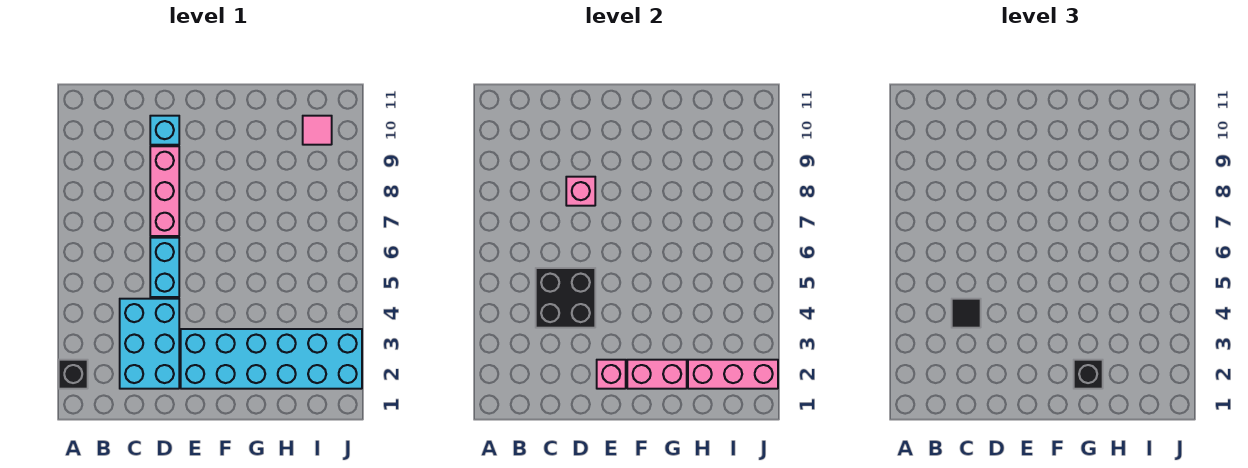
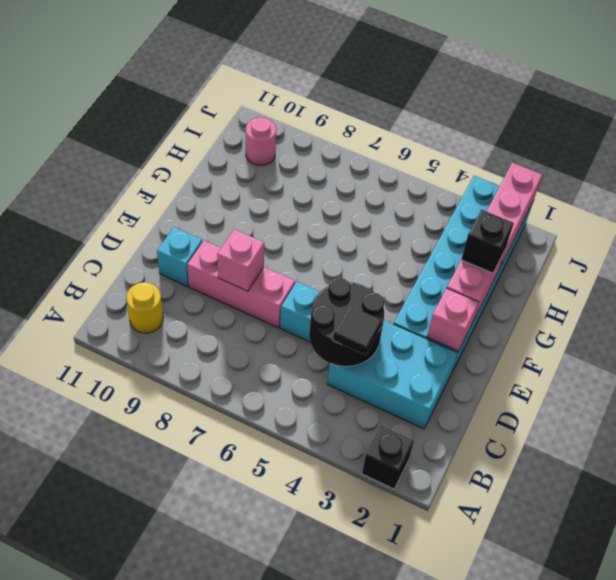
none -> yellow round brick B10 level 1
black brick C4:D5 level 2 -> black round brick C4:D5 level 2
pink tile I10 level 1 -> pink round brick I10 level 1

